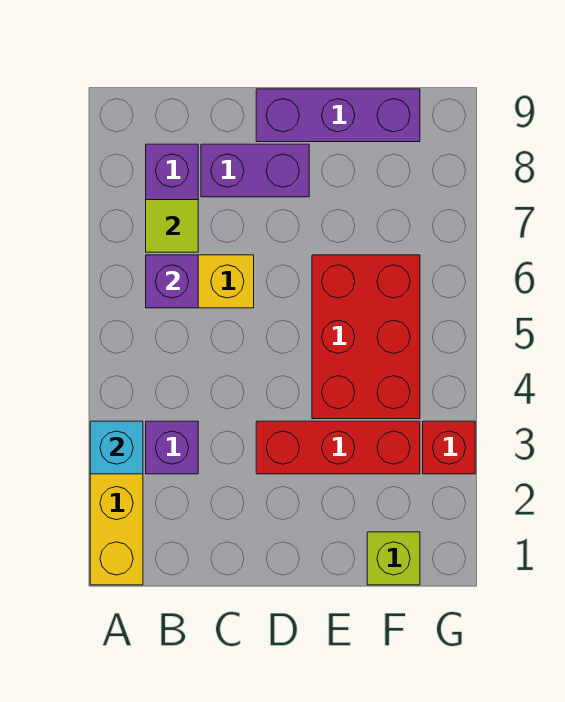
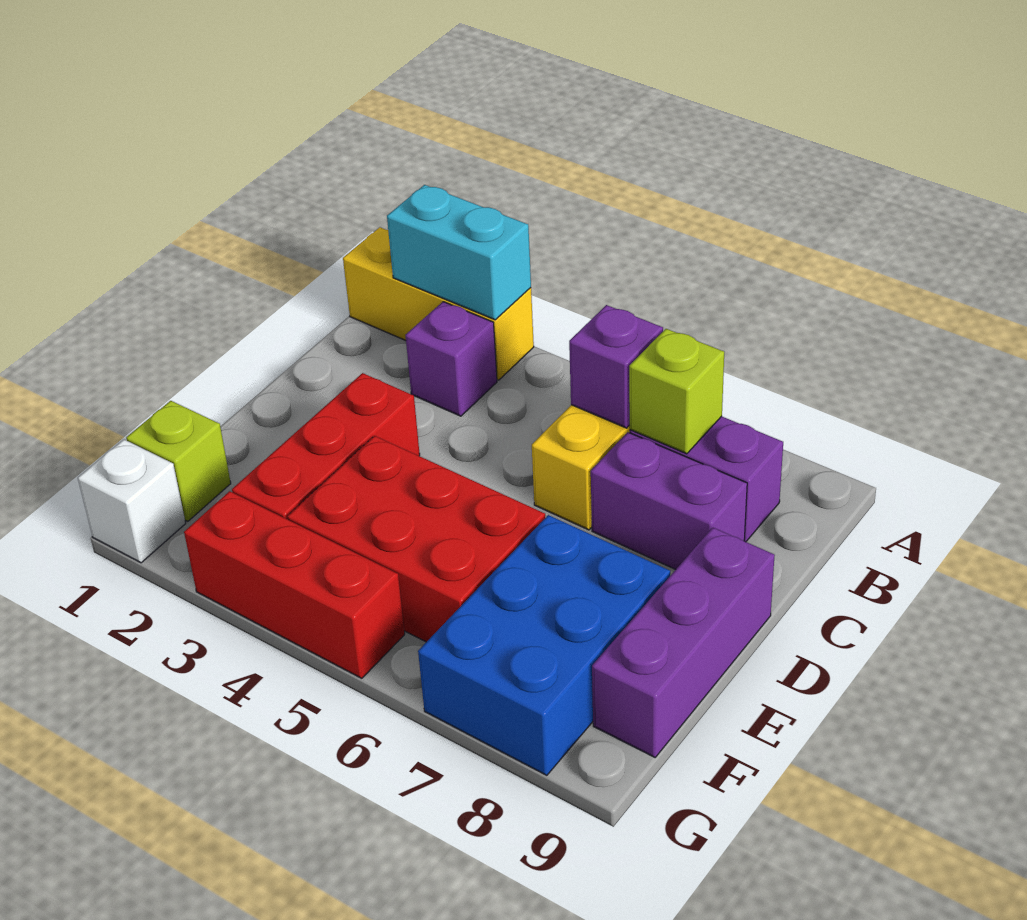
cyan brick A3 level 2 -> cyan brick A2:A3 level 2
lime tile B7 level 2 -> lime brick B7 level 2
purple brick C8:D8 level 1 -> purple brick C7:C8 level 1
none -> blue brick E7:G8 level 1
none -> white brick G1 level 1
red brick G3 level 1 -> red brick G3:G5 level 1

